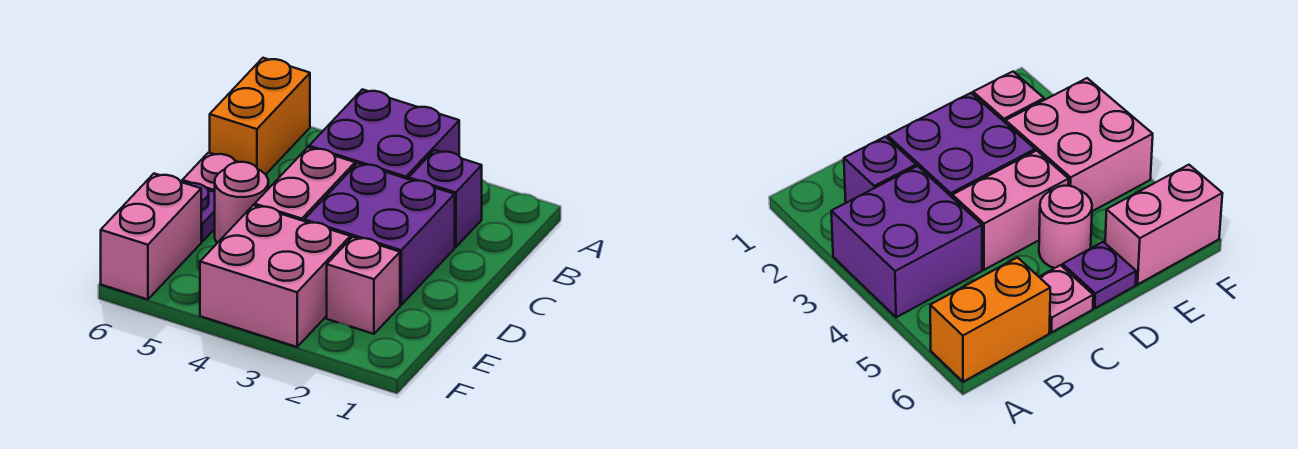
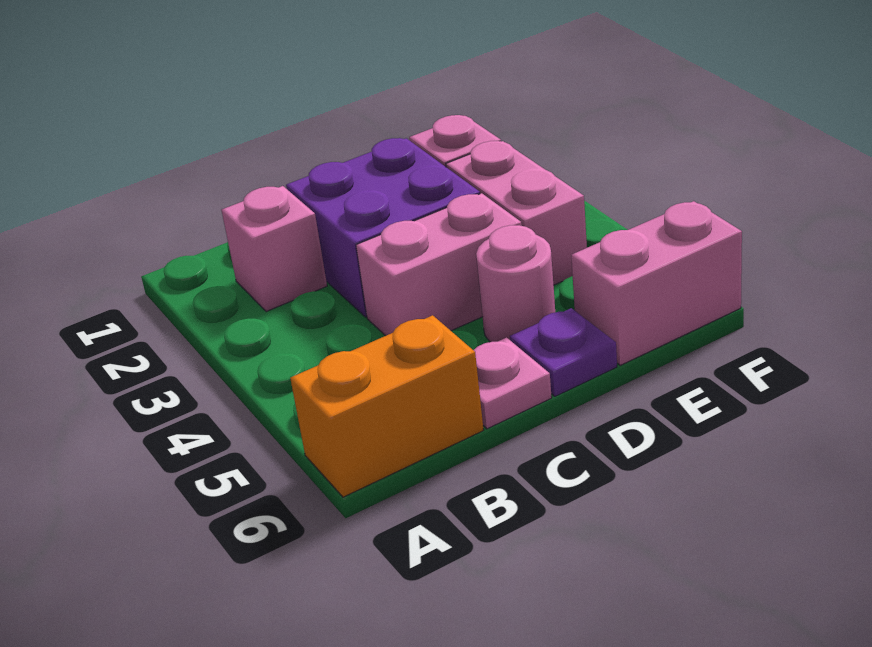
purple brick A3:B4 level 1 -> none
purple brick B2 level 1 -> pink brick B2 level 1
pink brick E3:F4 level 1 -> pink brick E3:E4 level 1

